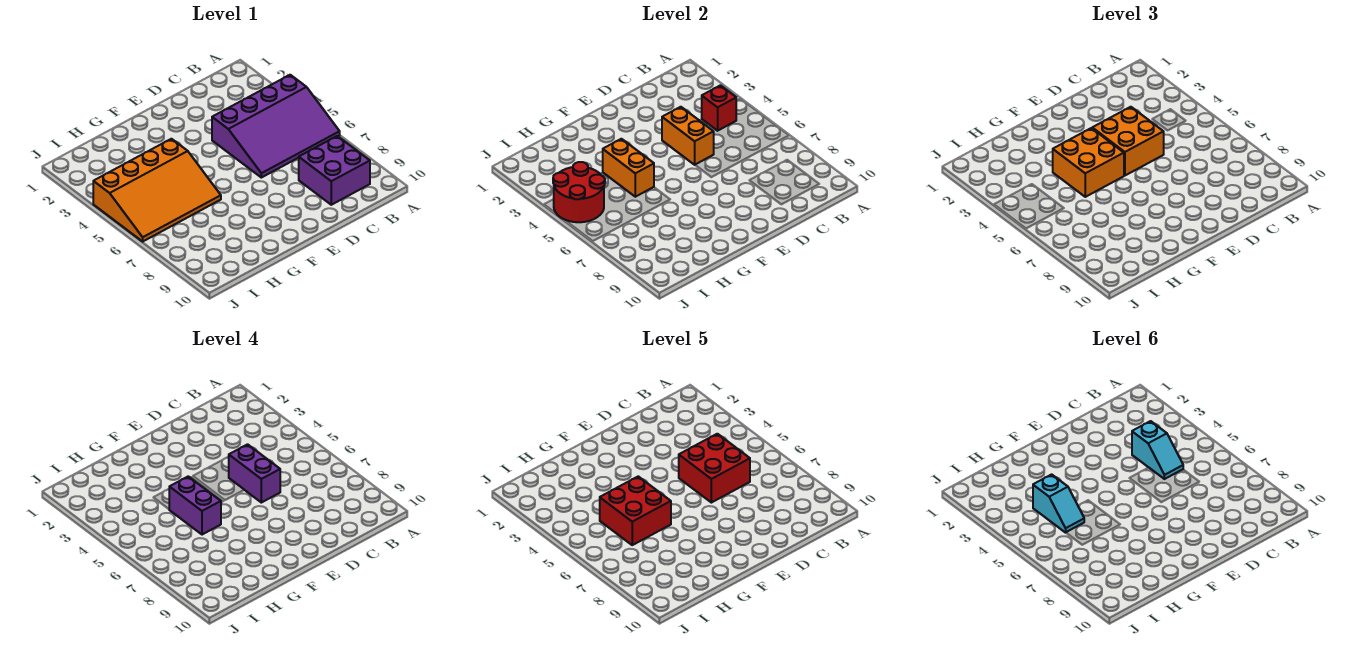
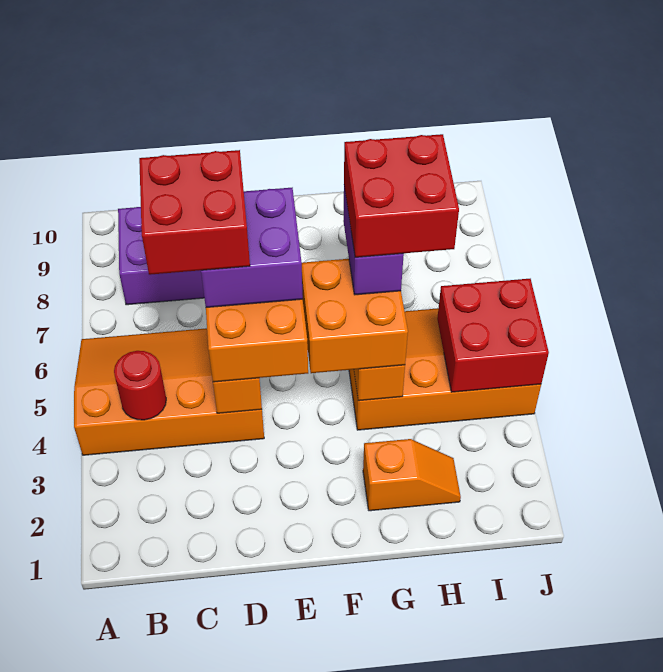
purple slope A4:D6 level 1 top 4 -> orange slope A4:D6 level 1 top 4
red brick B4 level 2 -> red round brick B4 level 2
cyan slope C4:C5 level 6 top 4 -> none
purple brick D5:D6 level 4 -> purple brick D5:E6 level 4
none -> orange slope G2:H2 level 1 top G
cyan slope H4:H5 level 6 top 4 -> none
red round brick I4:J5 level 2 -> red brick I4:J5 level 2

